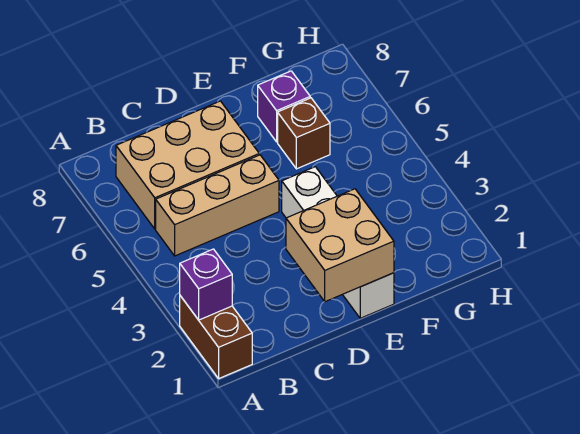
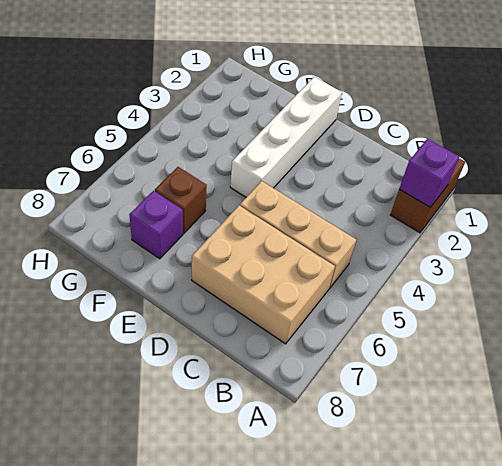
tan brick D1:E2 level 2 -> none

